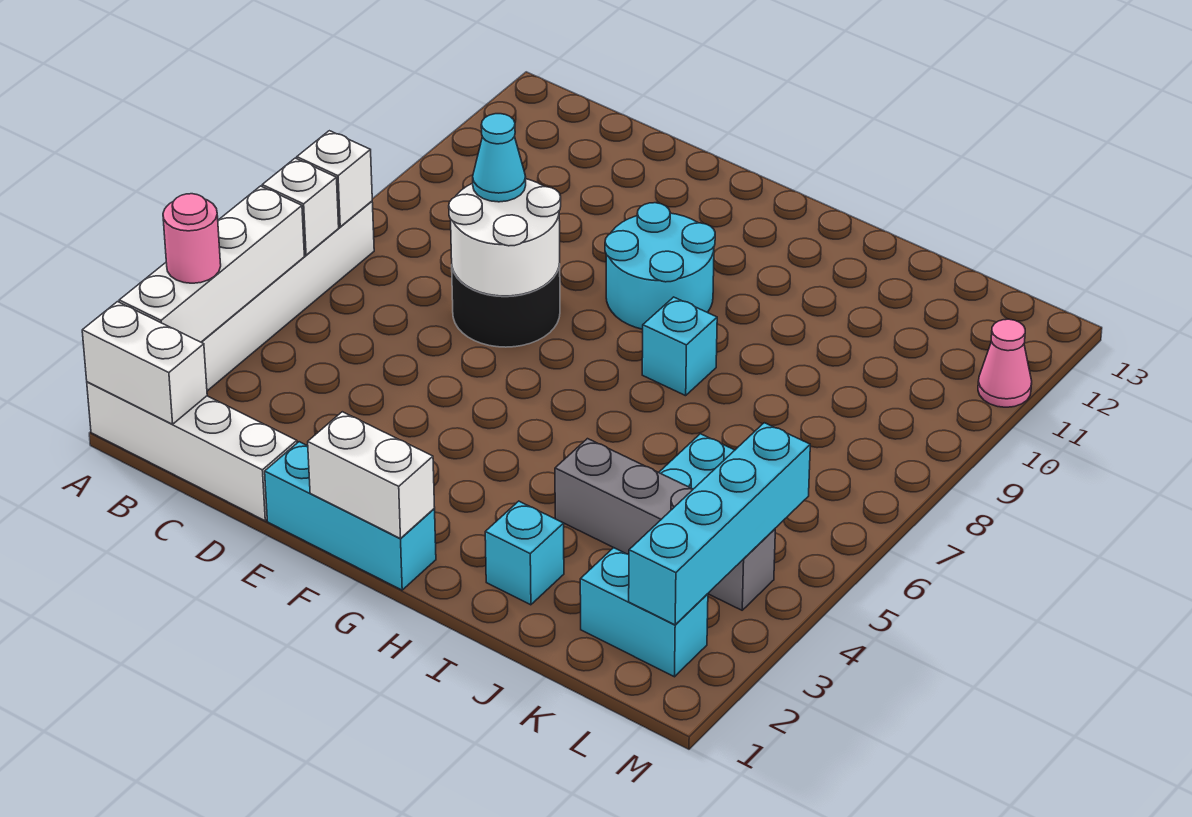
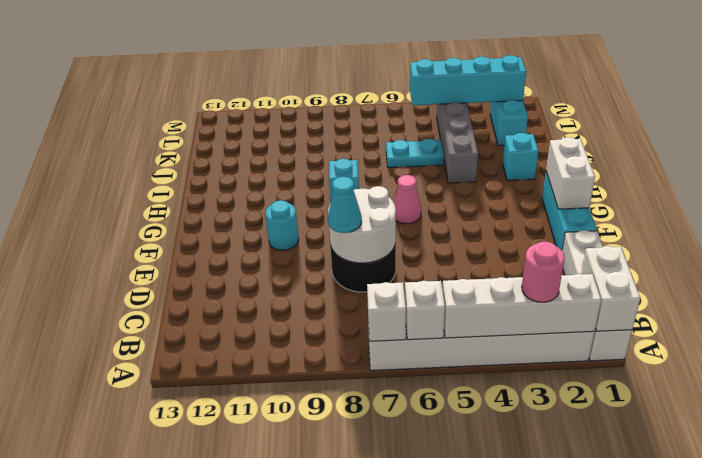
cyan round brick F9:G10 level 1 -> cyan round brick F10 level 1
pink cone M11 level 1 -> pink cone G6 level 1

